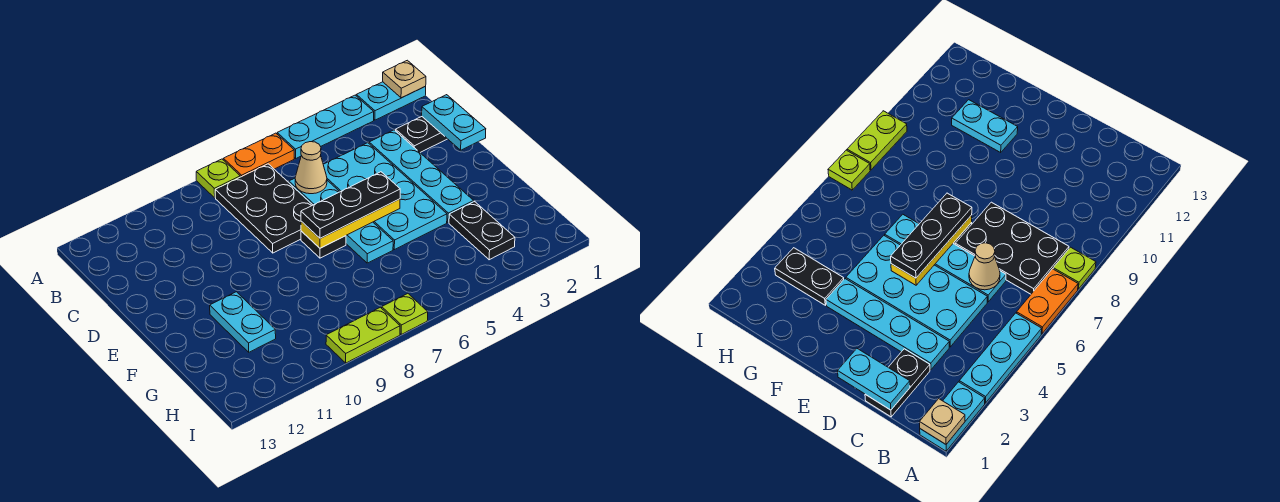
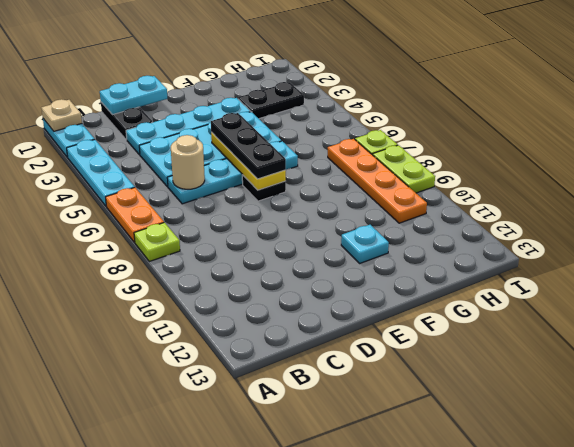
black plate B7:D8 level 1 -> none
tan cone C6 level 2 -> tan round brick C6 level 2
cyan plate F11:G11 level 1 -> cyan plate F11 level 1
none -> orange plate H7:H10 level 1

